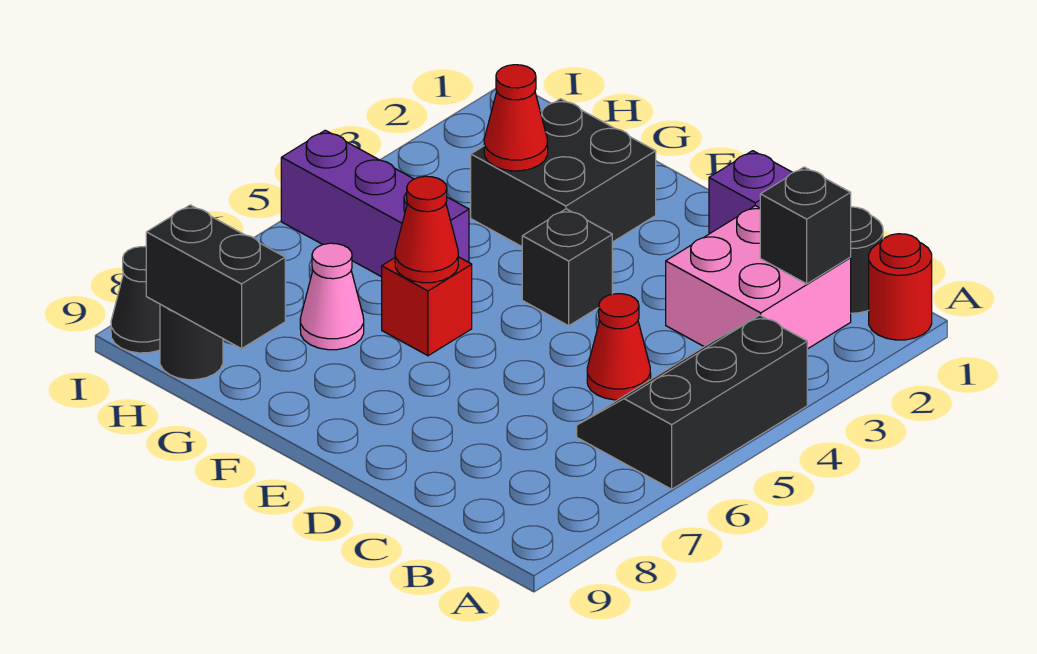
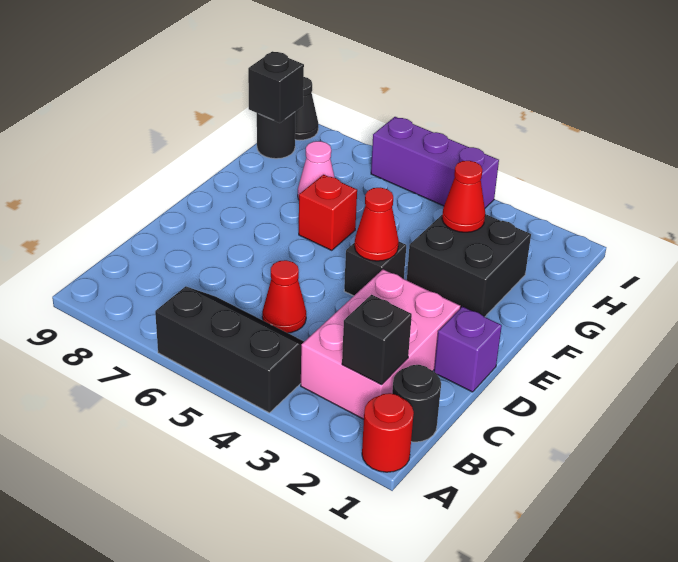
pink brick B2:C3 level 1 -> pink brick B2:D3 level 1
red cone F6 level 2 -> red cone E4 level 2
purple brick G5:I5 level 1 -> purple brick I4:I6 level 1
black brick G9:H9 level 2 -> black brick H9 level 2

